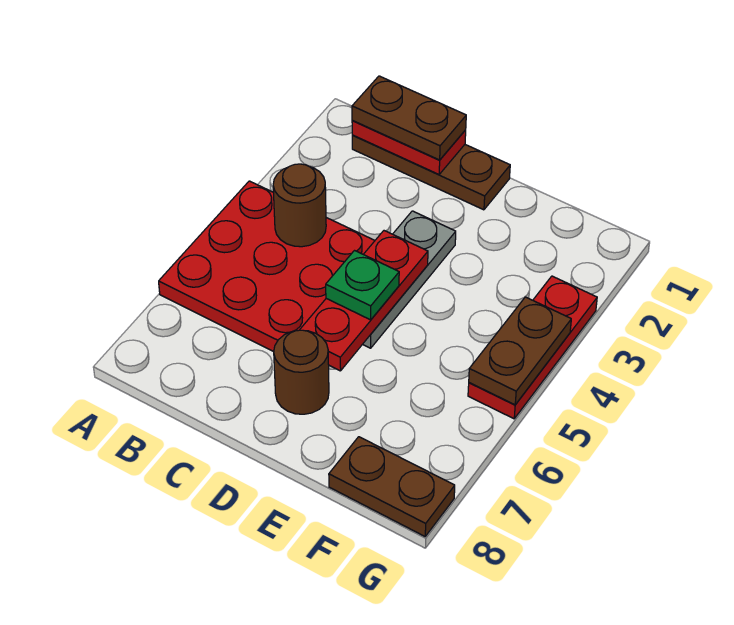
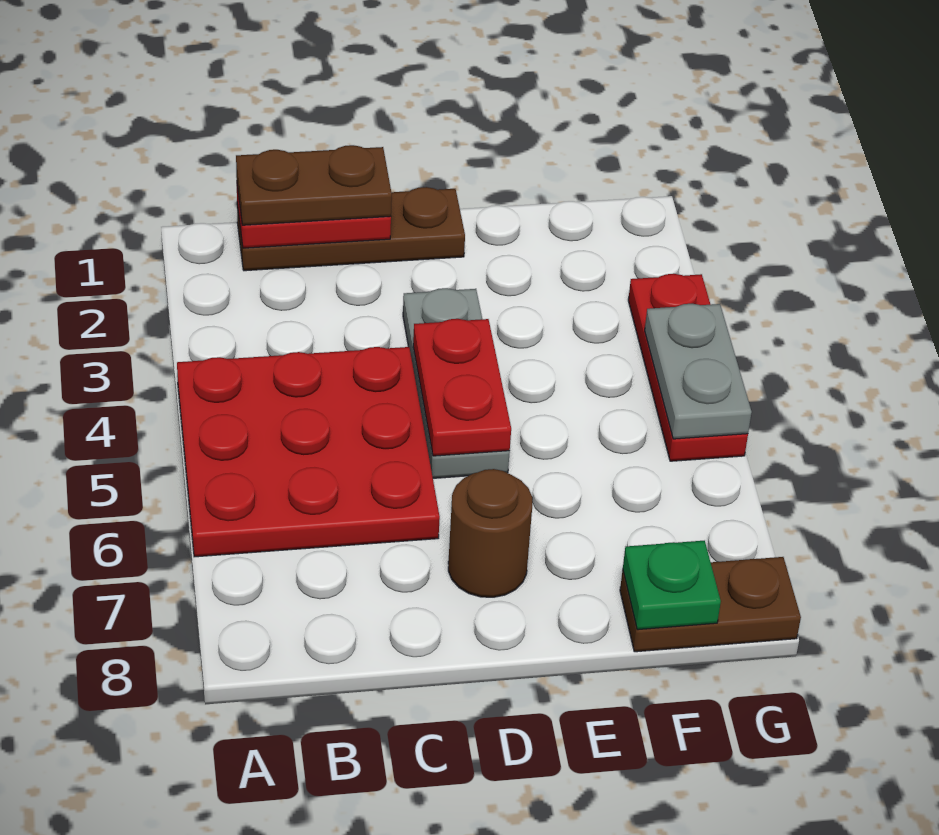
brown round brick B4 level 2 -> none
red plate D4:D6 level 2 -> red plate D4:D5 level 2
green plate D5 level 3 -> green plate F8 level 2
brown plate G4:G5 level 2 -> grey plate G4:G5 level 2

